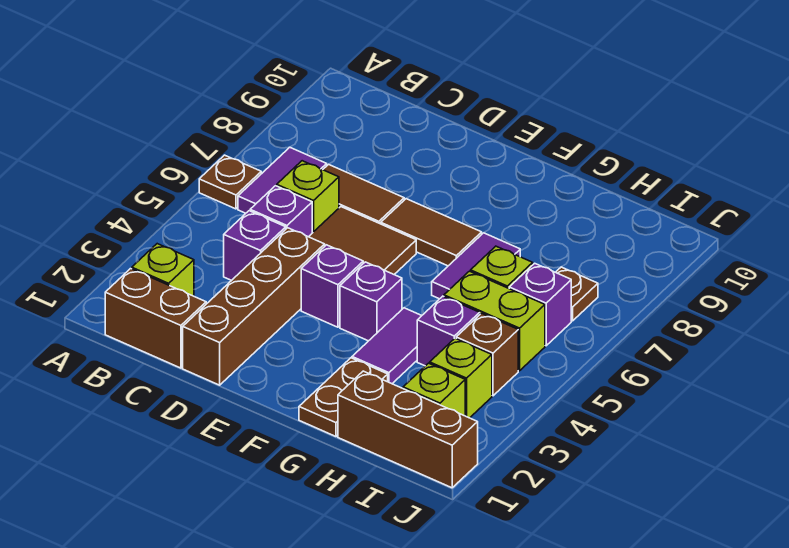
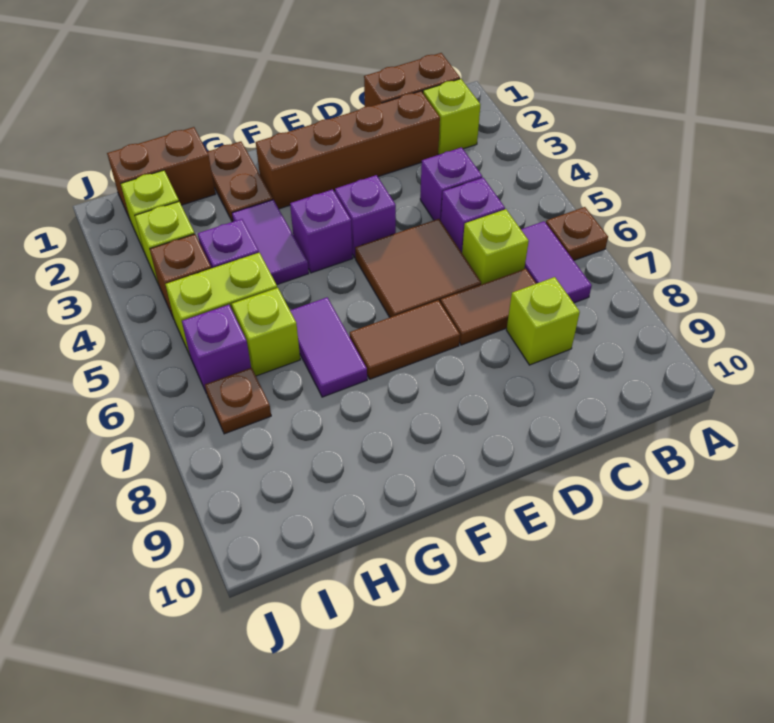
none -> lime brick C8 level 1
brown brick D1:D4 level 1 -> brown brick C2:F2 level 1
brown brick H1:J1 level 1 -> brown brick H1:I1 level 1

